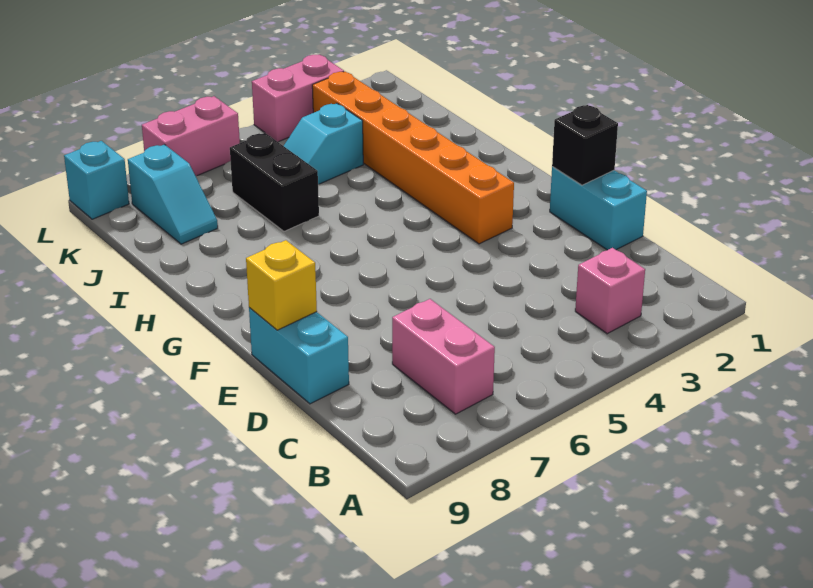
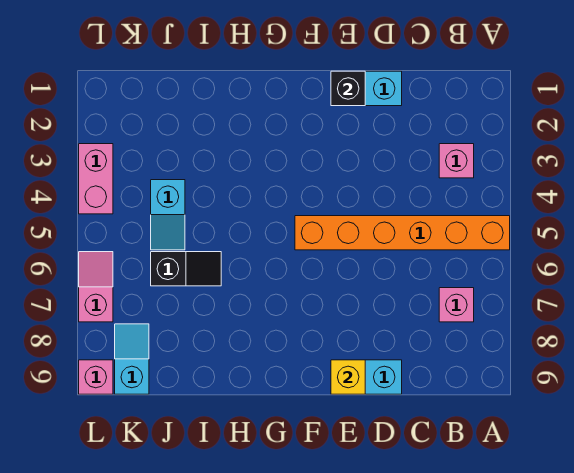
pink brick B7:C7 level 1 -> pink brick B7 level 1
orange brick F3:K3 level 1 -> orange brick A5:F5 level 1
black brick I6:J6 level 1 -> black slope I6:J6 level 1 top J
cyan slope J8:K8 level 1 top K -> cyan slope K8:K9 level 1 top 9
pink brick L6:L7 level 1 -> pink slope L6:L7 level 1 top 7
cyan brick L9 level 1 -> pink brick L9 level 1

